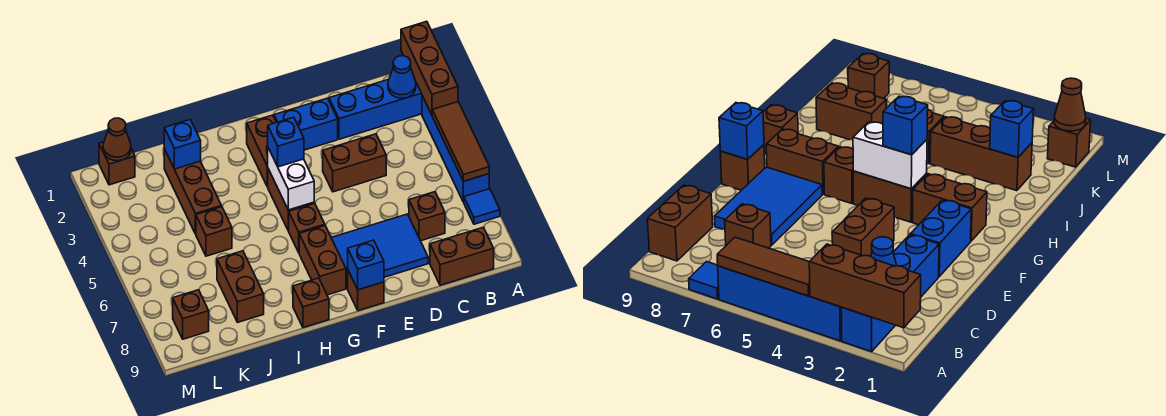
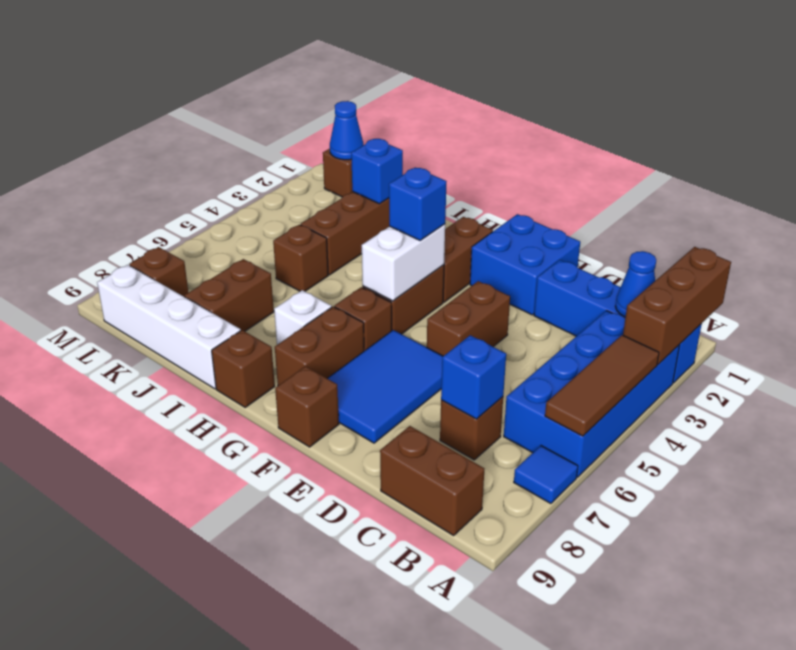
blue brick A3:A6 level 1 -> blue brick A3:B6 level 1
brown brick D4:E4 level 1 -> brown brick E4:E5 level 1
blue tile D7:F8 level 1 -> blue tile E6:F8 level 1
blue brick E2:F2 level 1 -> blue brick E1:F2 level 1
blue brick F9 level 2 -> blue brick C7 level 2
none -> white brick H7 level 1
none -> white brick I9:L9 level 1
brown cone L1 level 2 -> blue cone L1 level 2

